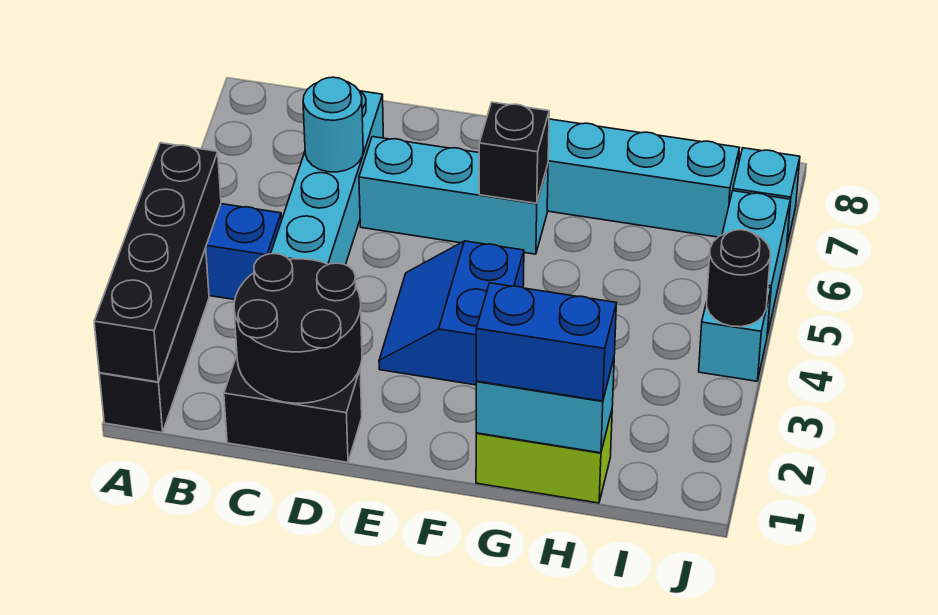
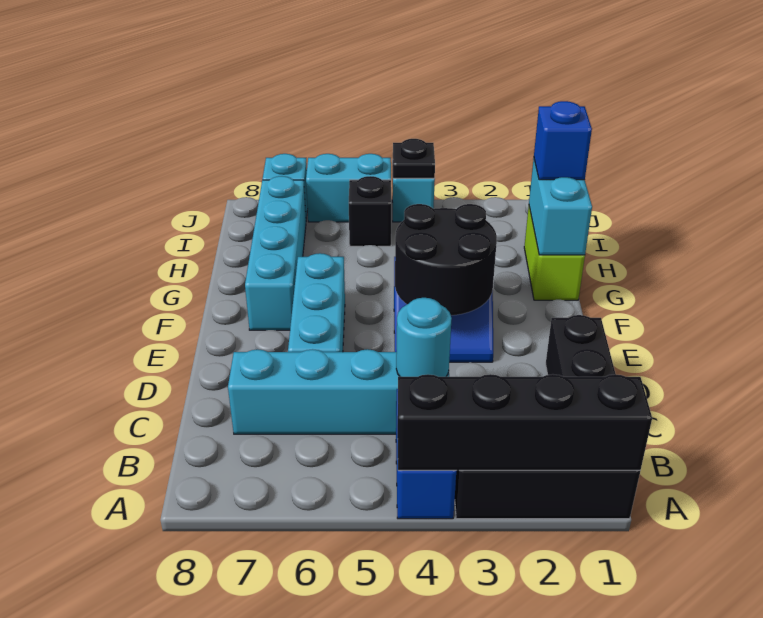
black round brick C1:D2 level 2 -> black round brick E3:F4 level 2
cyan round brick C6 level 2 -> cyan round brick C4 level 2
black brick F6 level 2 -> black brick I5 level 1
blue brick G1:H1 level 3 -> blue brick H1 level 3
black round brick J4 level 2 -> black plate J4 level 2

